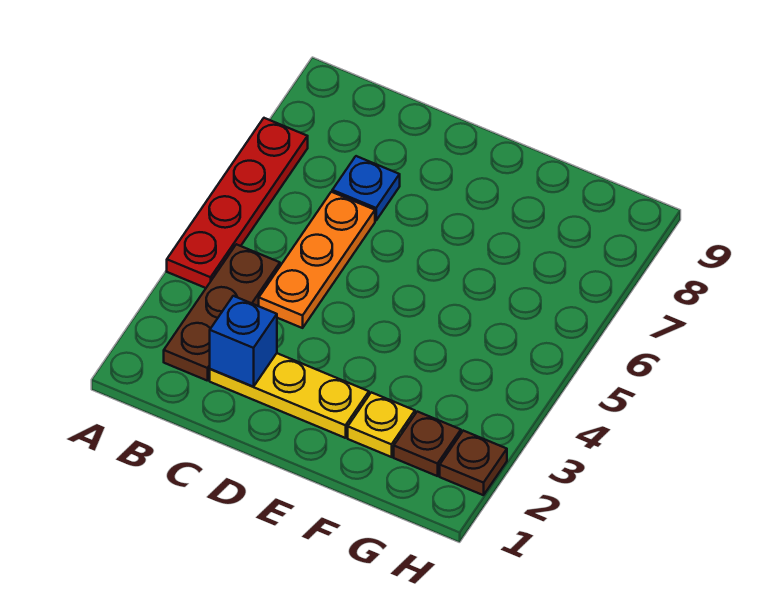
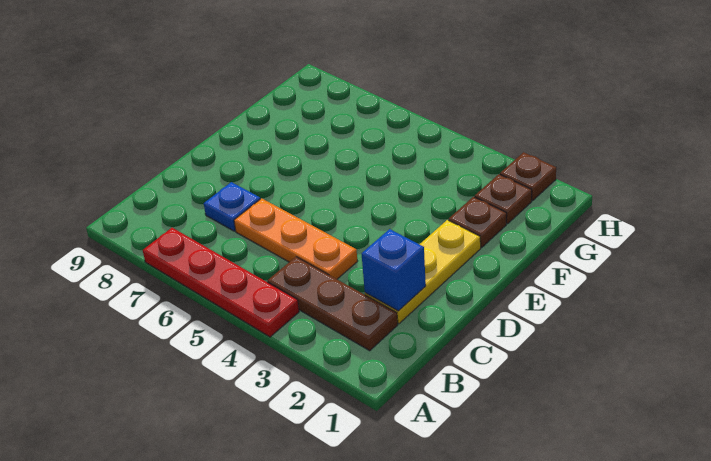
yellow plate F2 level 1 -> brown plate F2 level 1

